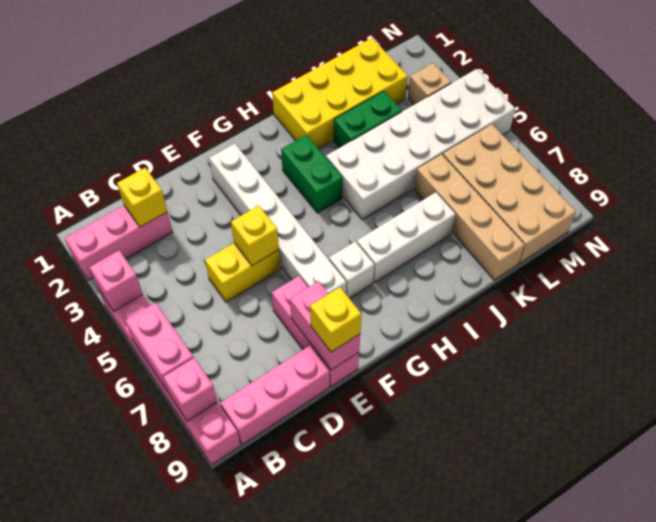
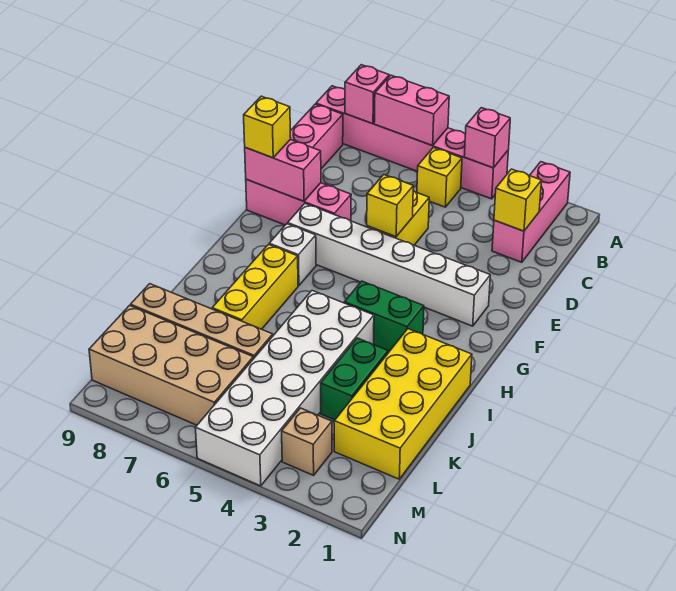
none -> yellow brick B5 level 1
white brick H7:J7 level 1 -> yellow brick H7:J7 level 1

